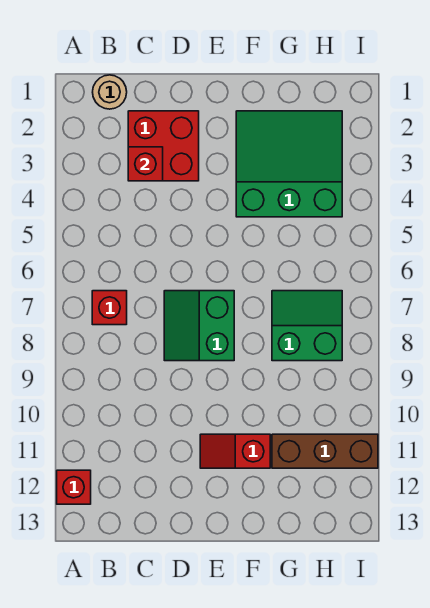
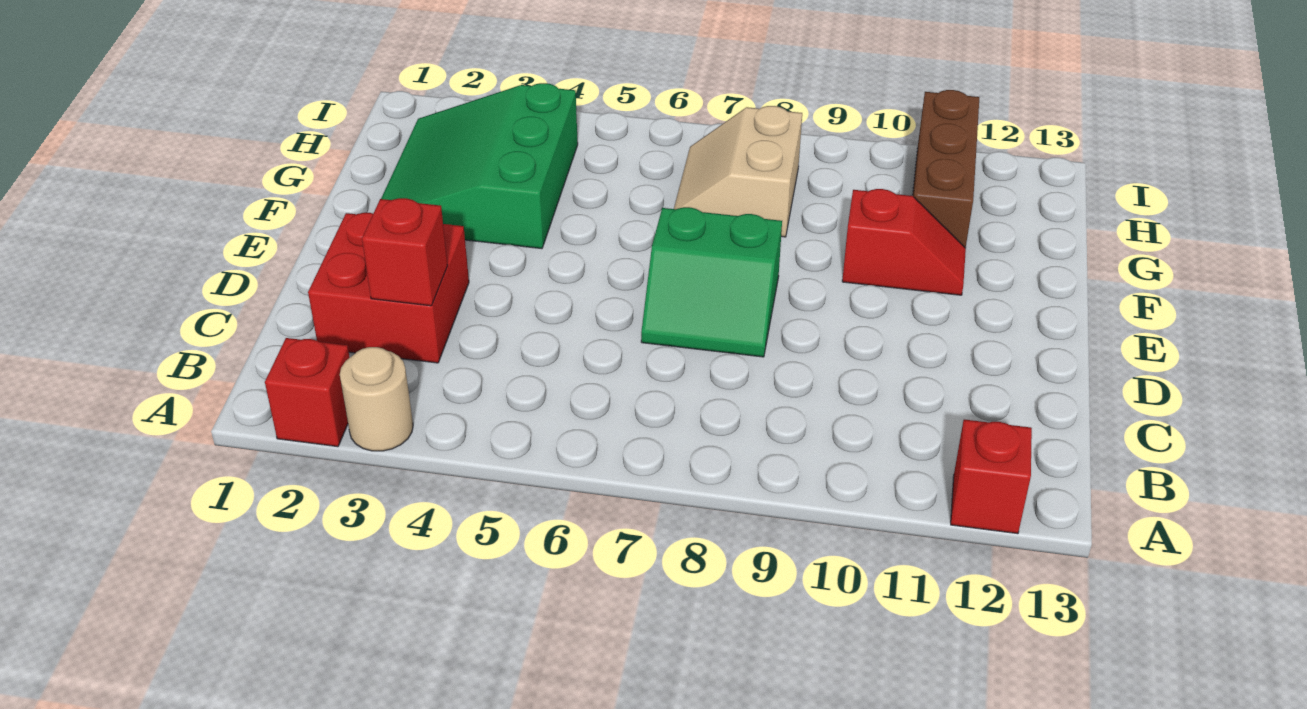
tan round brick B1 level 1 -> tan round brick A3 level 1
red brick B7 level 1 -> red brick A2 level 1
red slope E11:F11 level 1 top F -> red slope F10:F11 level 1 top 10
green slope G7:H8 level 1 top 8 -> tan slope G7:H8 level 1 top 8

